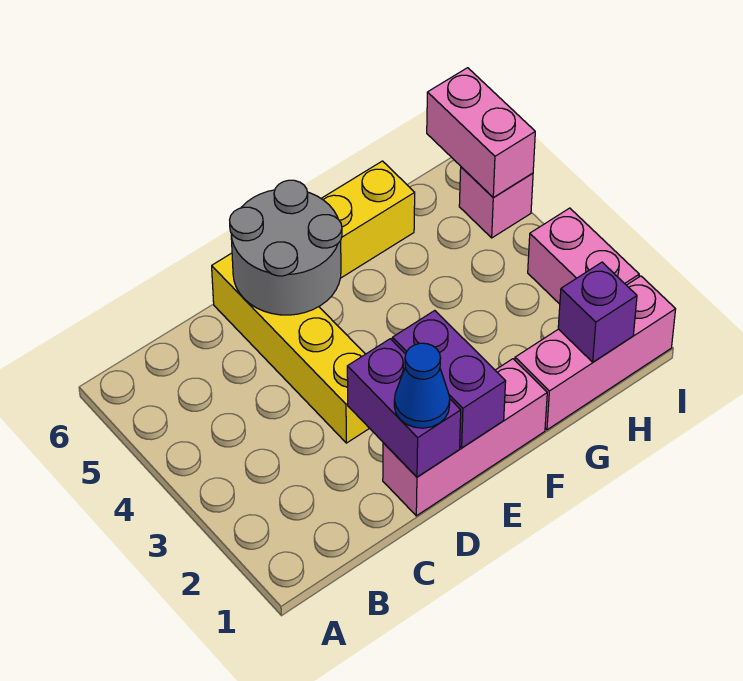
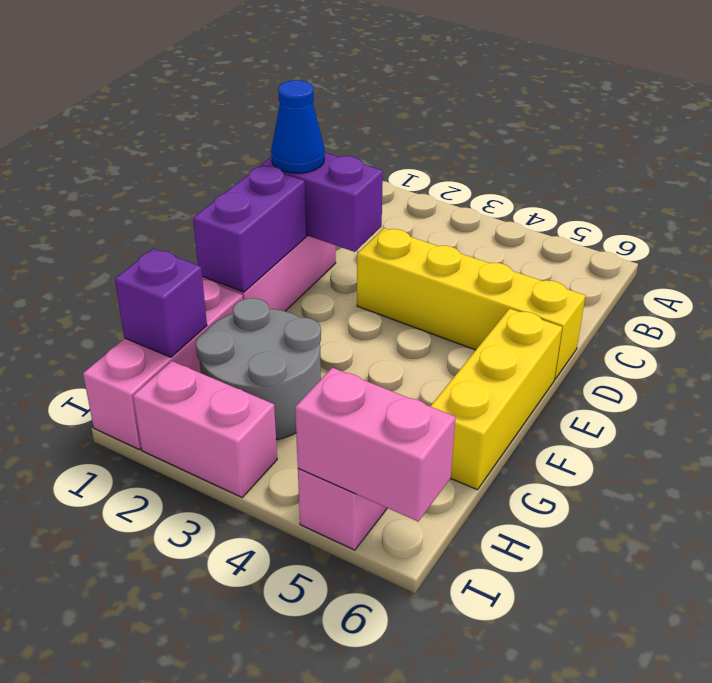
grey round brick D5:E6 level 2 -> grey round brick G2:H3 level 1
purple brick E1:E2 level 2 -> purple brick E1:F1 level 2

